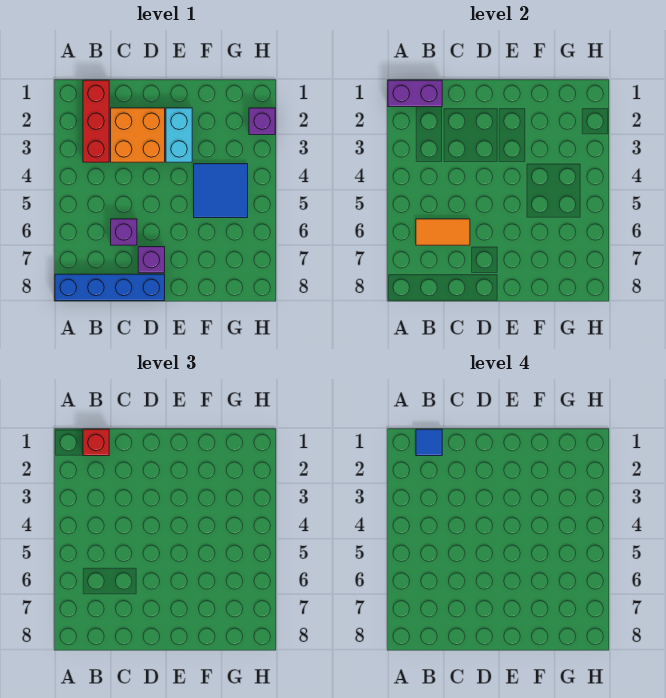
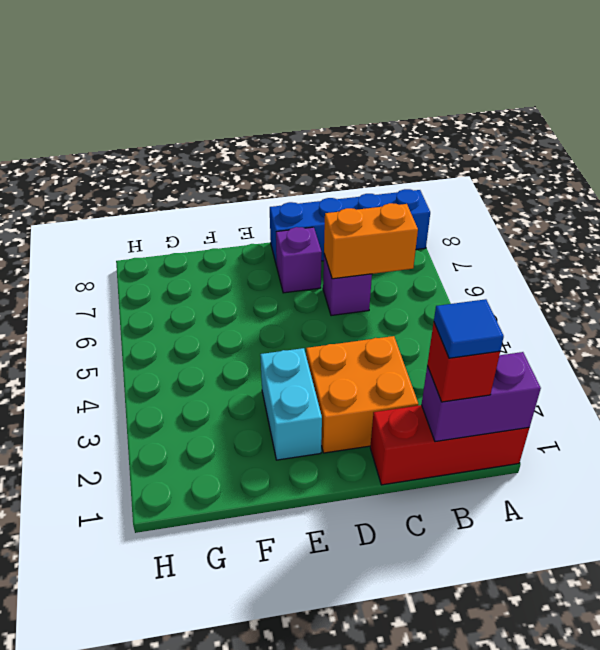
red brick B1:B3 level 1 -> red brick A1:C1 level 1
orange tile B6:C6 level 2 -> orange brick B6:C6 level 2
blue tile F4:G5 level 1 -> none
purple brick H2 level 1 -> none

